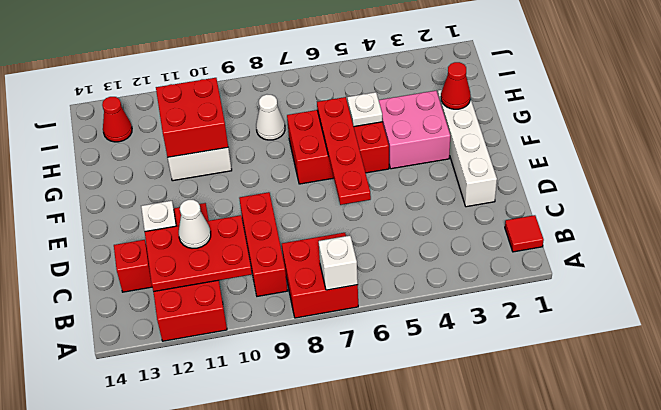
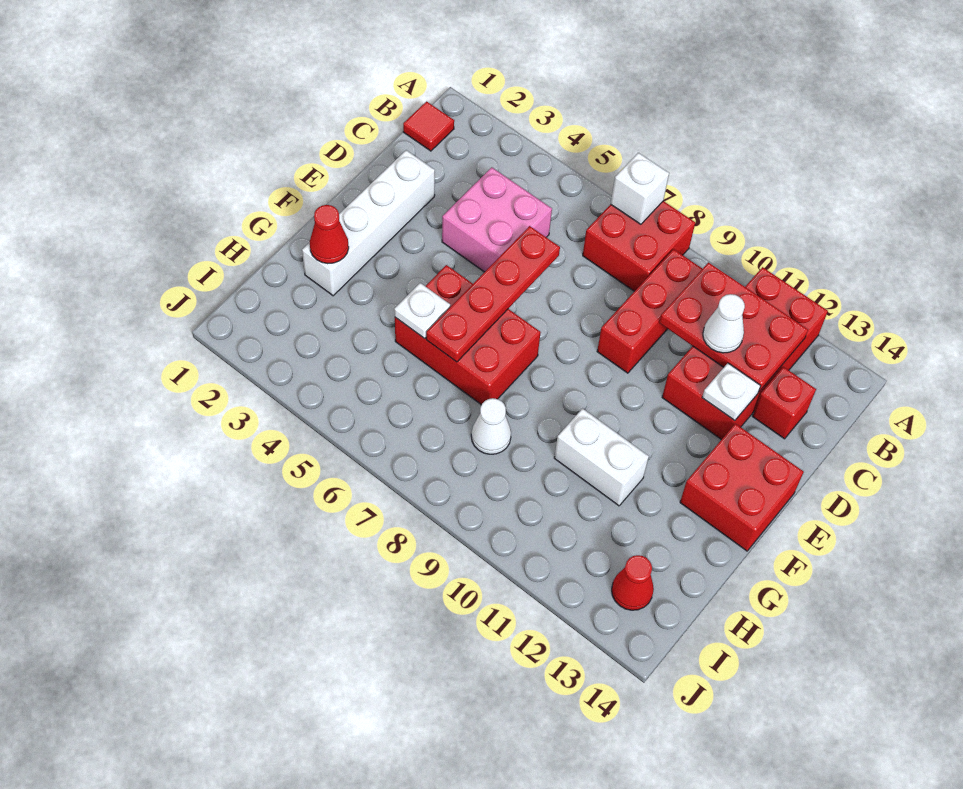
pink brick F3:G4 level 1 -> pink brick C4:D5 level 1
red brick G10:H11 level 2 -> red brick E13:F14 level 1

